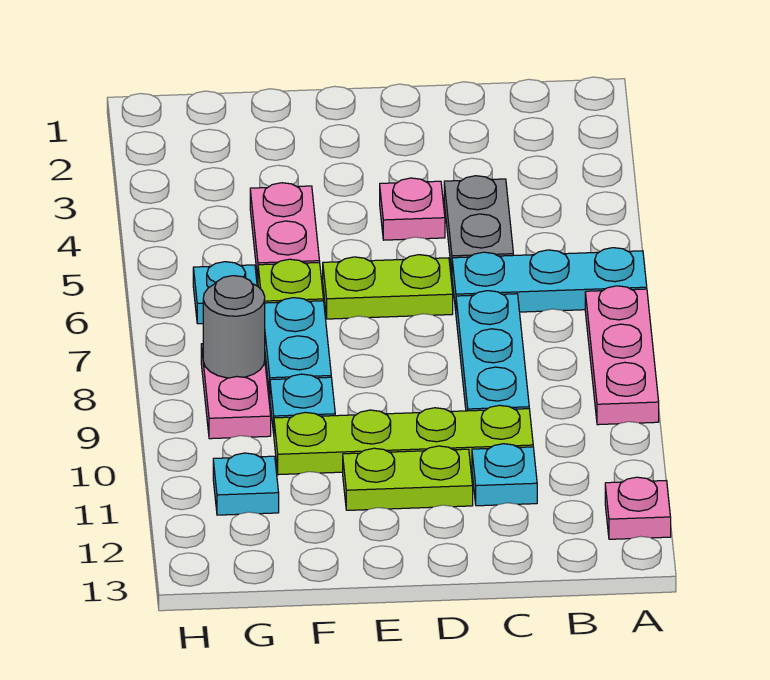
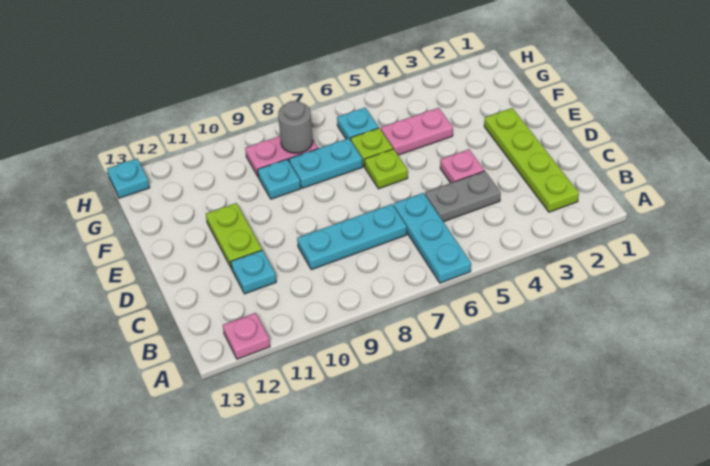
pink plate A7:A9 level 1 -> none
lime plate C10:F10 level 1 -> lime plate B2:E2 level 1
lime plate D6:E6 level 1 -> lime plate E6 level 1
cyan plate G11 level 1 -> cyan plate H13 level 1

